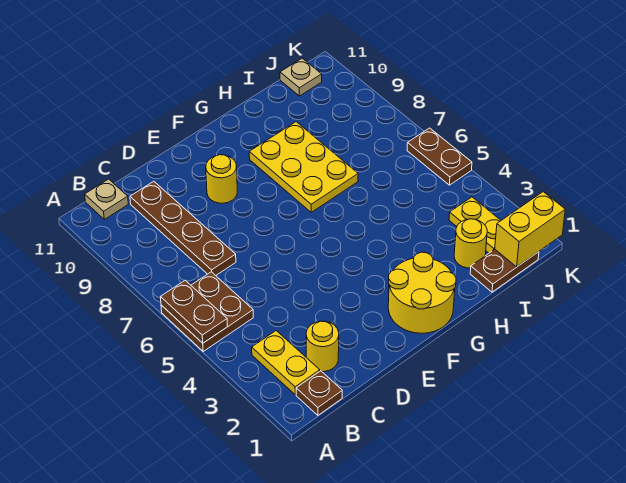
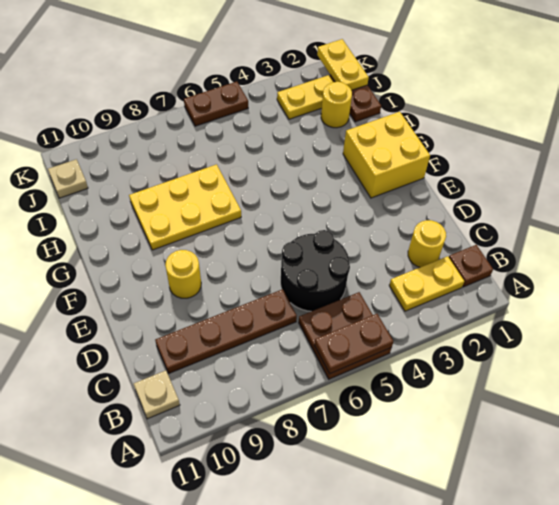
none -> black round brick C5:D6 level 1
yellow round brick F1:G2 level 1 -> yellow brick F1:G2 level 1
yellow brick J1:K1 level 2 -> yellow plate J1:K1 level 2

